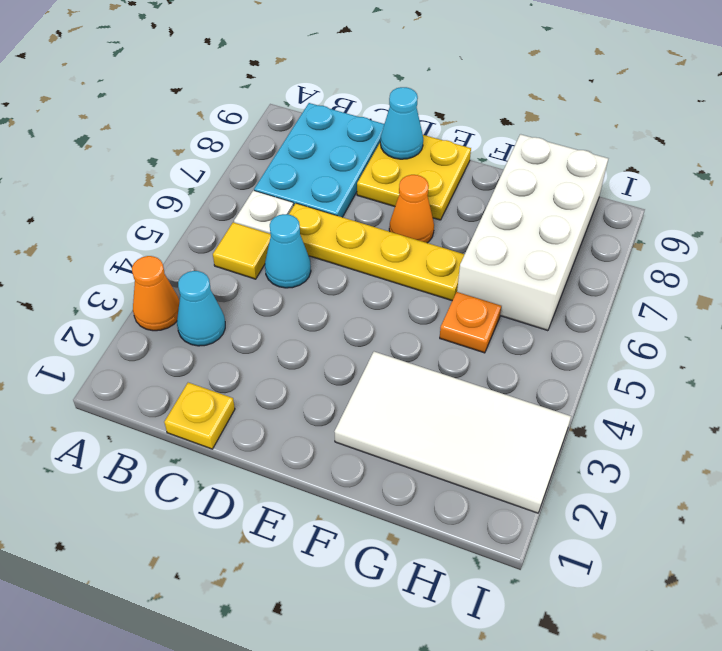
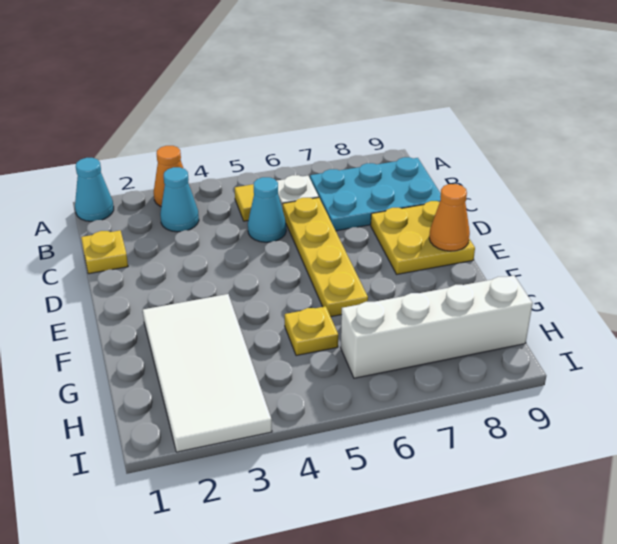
cyan cone D9 level 2 -> cyan cone A1 level 1
orange cone E7 level 1 -> orange cone E9 level 2
orange plate G5 level 1 -> yellow plate G5 level 1
white brick G6:H9 level 1 -> white brick H6:H9 level 1

